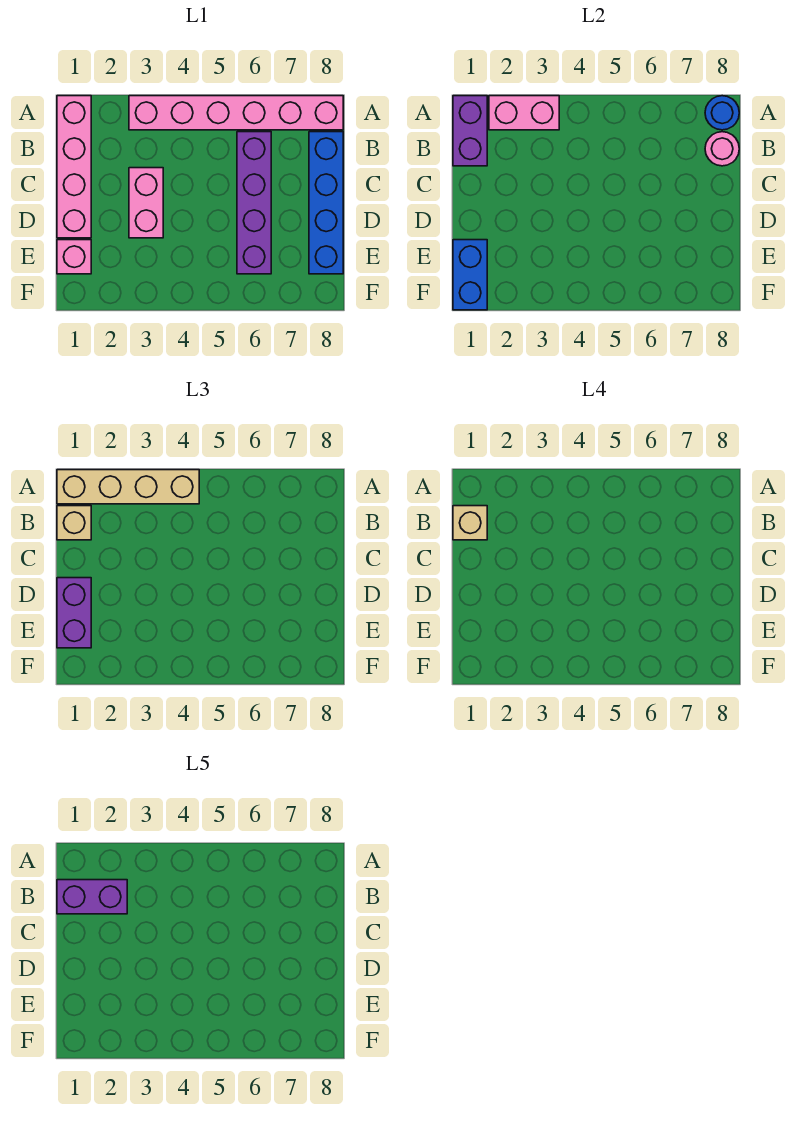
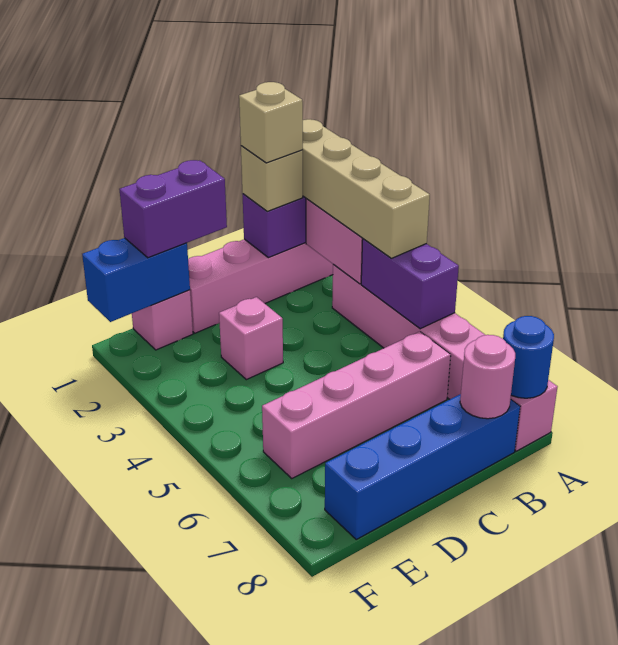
purple brick B1:B2 level 5 -> purple brick A4:A5 level 2
purple brick B6:E6 level 1 -> pink brick B6:E6 level 1
pink brick C3:D3 level 1 -> pink brick D3 level 1

